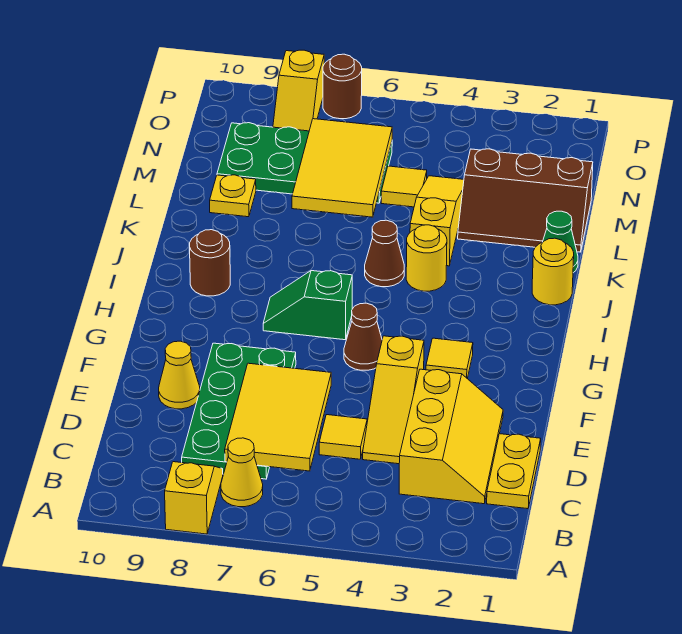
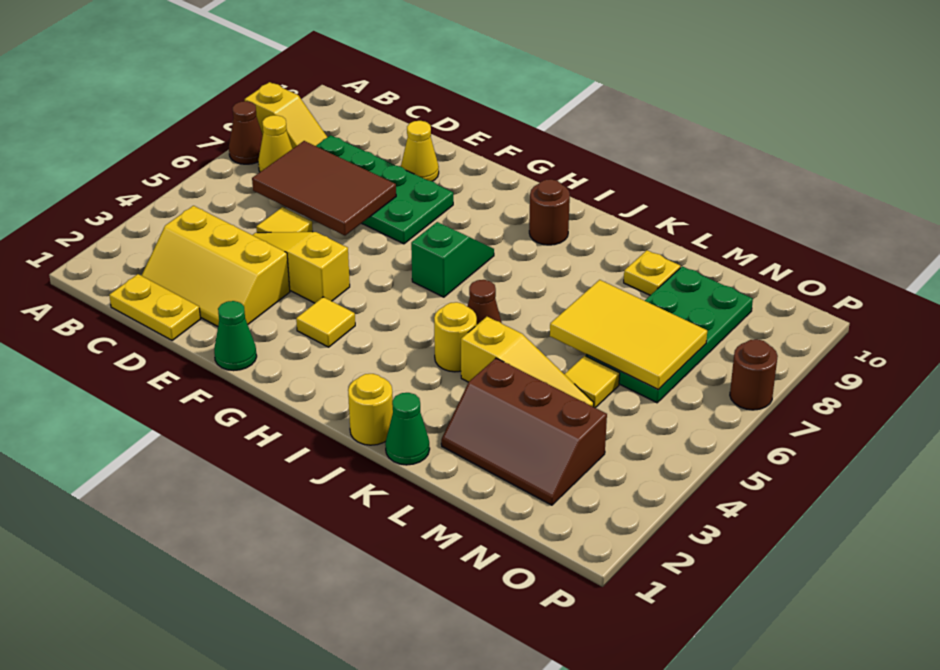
yellow tile C6:E7 level 2 -> brown tile C6:E7 level 2
none -> green cone F1 level 1
brown cone G5 level 1 -> brown cone A7 level 1
brown slope L1:M3 level 1 top M -> brown slope L2:N3 level 1 top 3
yellow slope O8:P8 level 1 top P -> none

